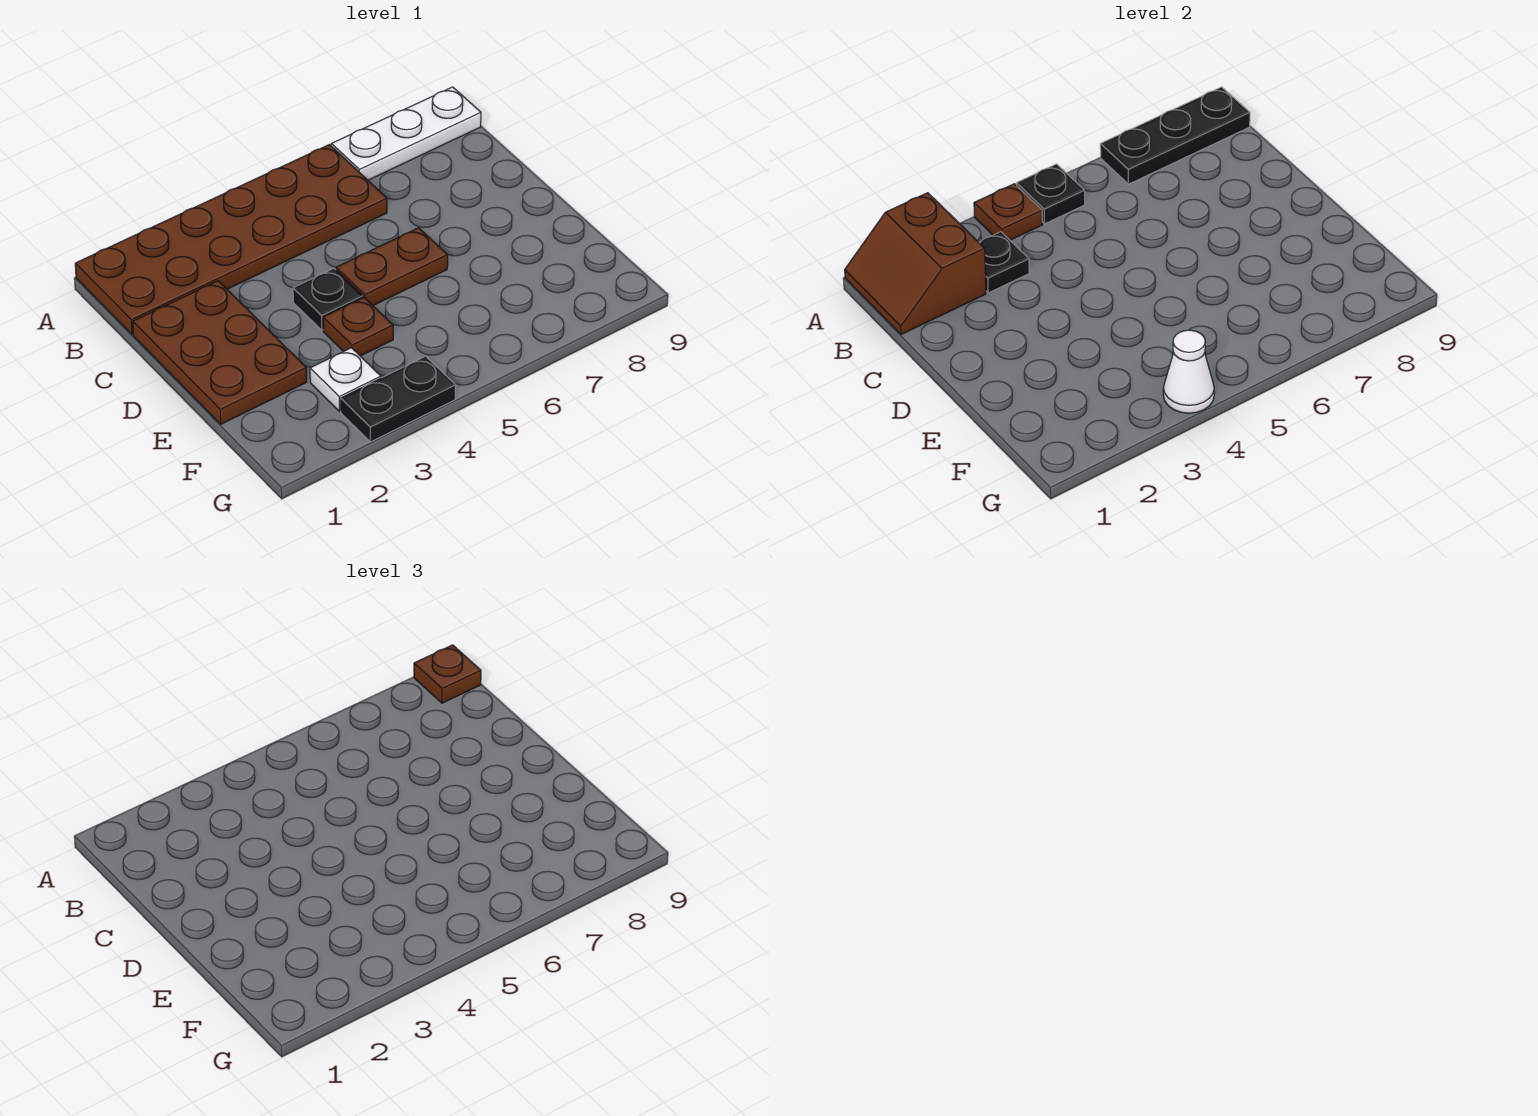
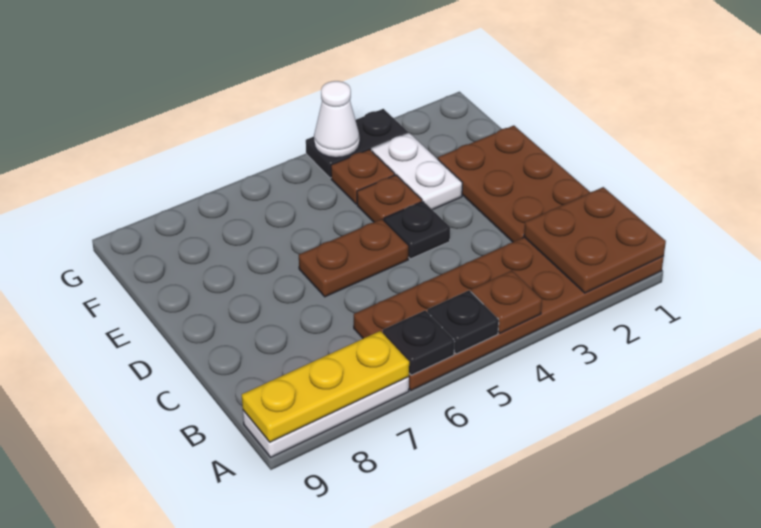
brown slope A1:B2 level 2 top 2 -> brown plate A1:B2 level 2
black plate A7:A9 level 2 -> yellow plate A7:A9 level 2
brown plate A9 level 3 -> brown plate F4 level 1
black plate B3 level 2 -> black plate A6 level 2
white plate F3 level 1 -> white plate E3:F3 level 1

